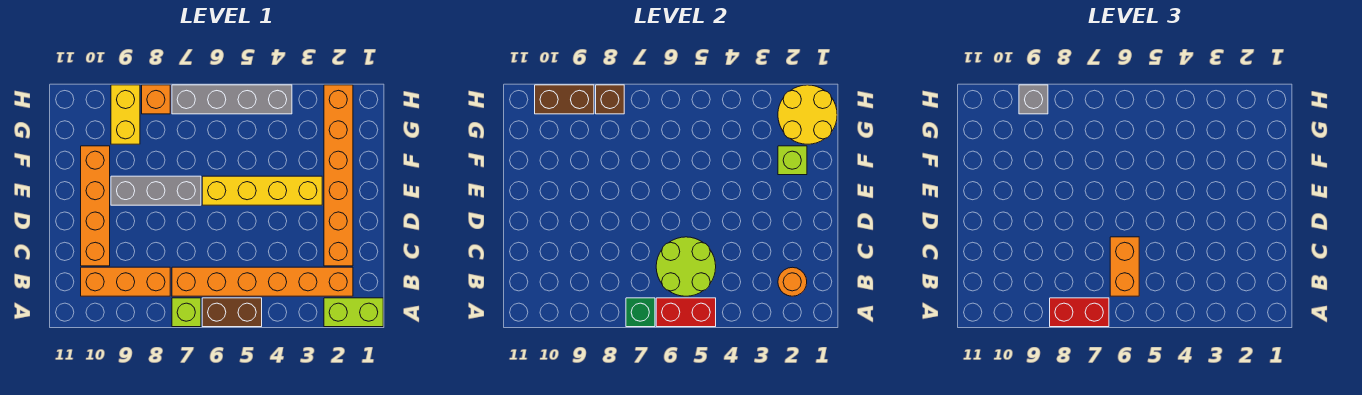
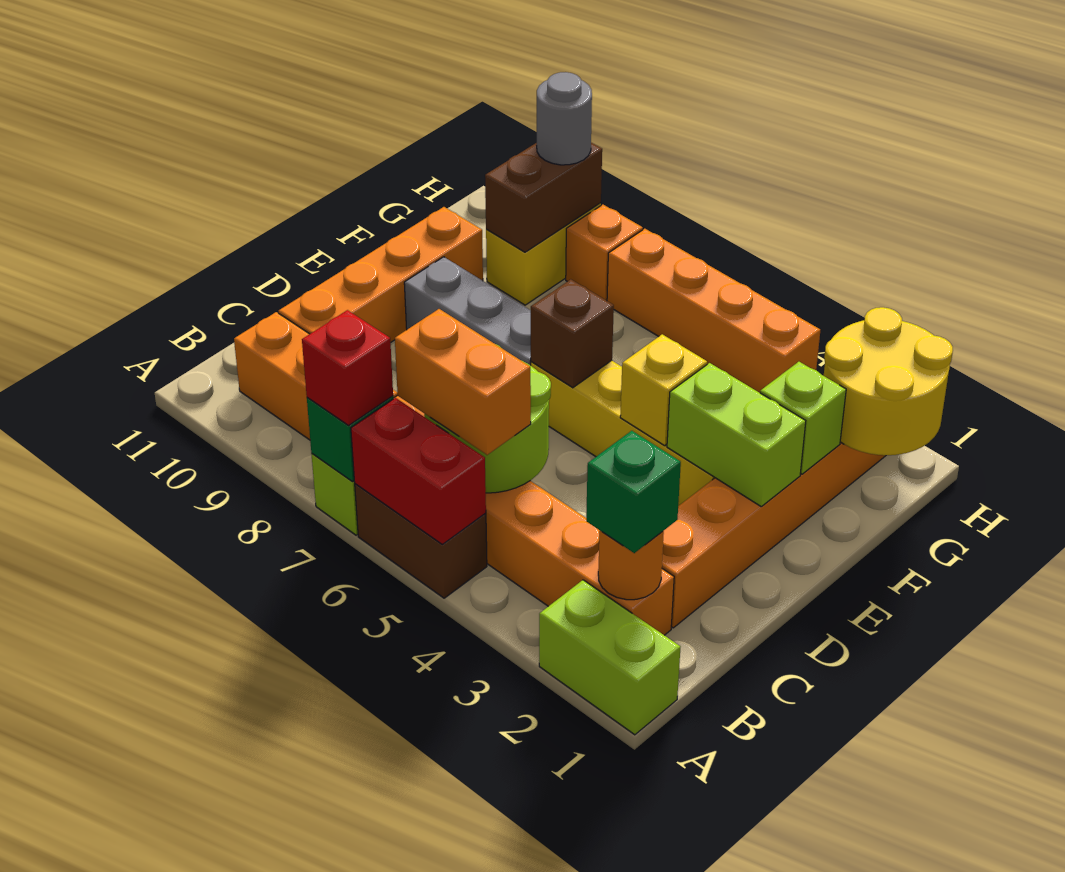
red brick A7:A8 level 3 -> red brick A7 level 3
none -> green brick B2 level 3
orange brick B6:C6 level 3 -> orange brick B5:B6 level 3
none -> lime brick E2:E3 level 2
none -> yellow brick E4 level 2
grey brick H4:H7 level 1 -> orange brick H4:H7 level 1
brown brick H8 level 2 -> brown brick E6 level 2
brown brick H9:H10 level 2 -> brown brick G9:H9 level 2
grey brick H9 level 3 -> grey round brick H9 level 3

